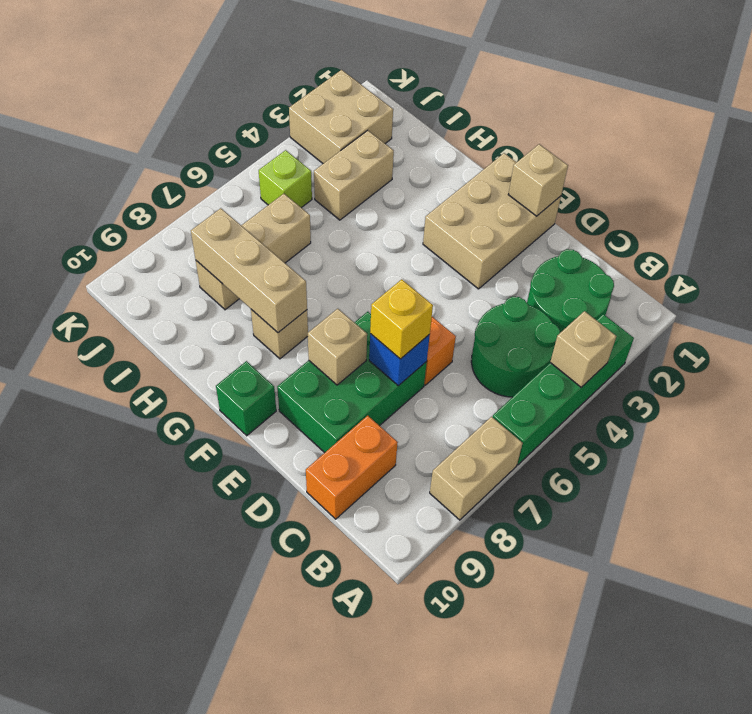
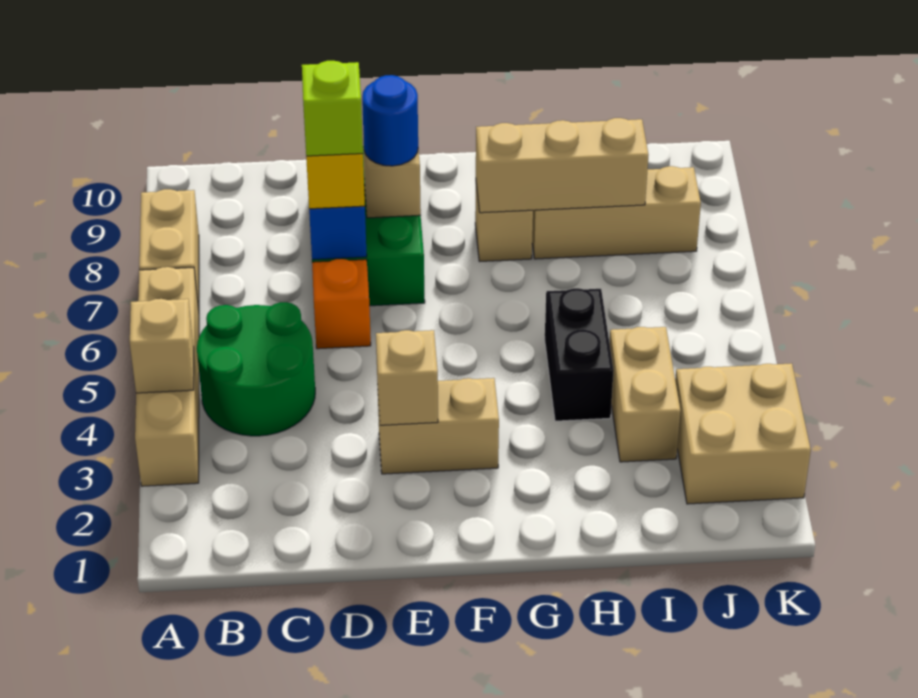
green brick A3:A6 level 1 -> tan brick A3:A6 level 1
green round brick B2:C3 level 1 -> none
orange brick C9:C10 level 1 -> none
tan brick E1:F3 level 1 -> tan brick E3:F3 level 1
tan brick E1 level 2 -> tan brick E3 level 2
none -> blue round brick E8 level 3
green brick F10 level 1 -> none
none -> black brick H4:H5 level 1
tan brick I6:I8 level 1 -> tan brick H8:J8 level 1
lime brick J5 level 1 -> lime brick D7 level 4

